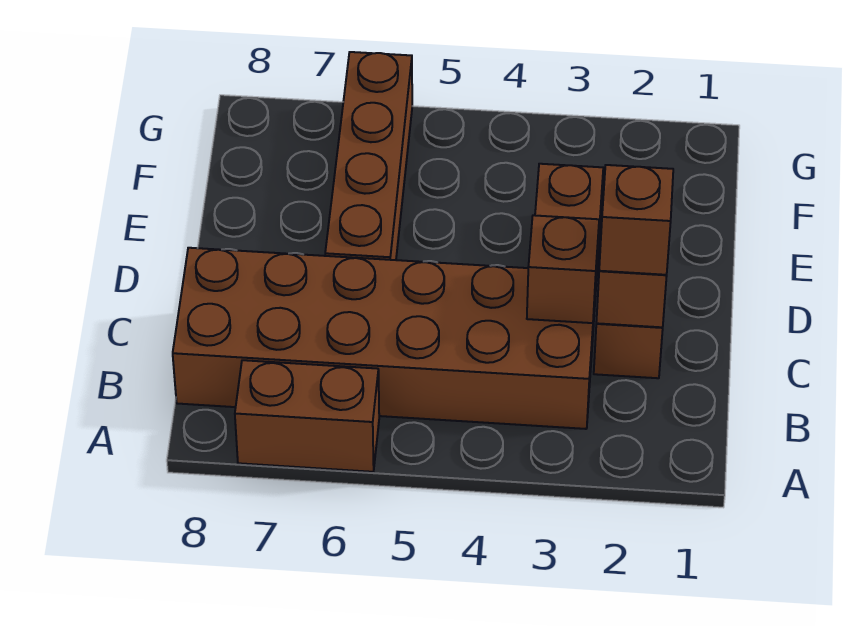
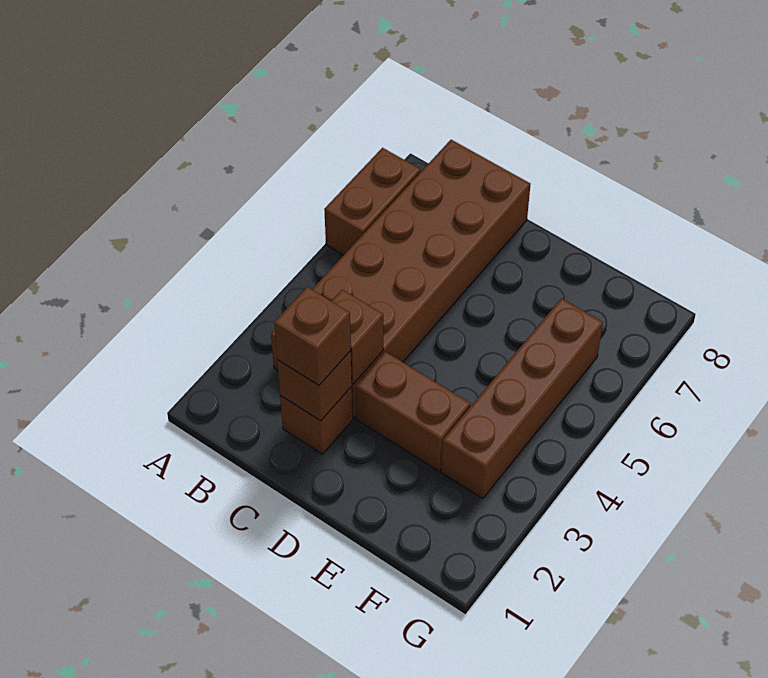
brown brick D6:G6 level 1 -> brown brick F3:F6 level 1

